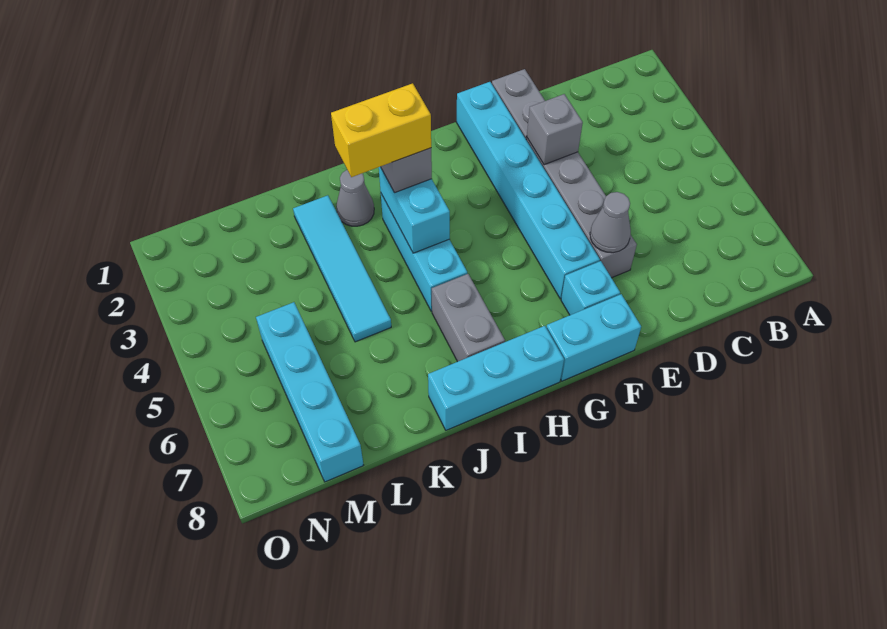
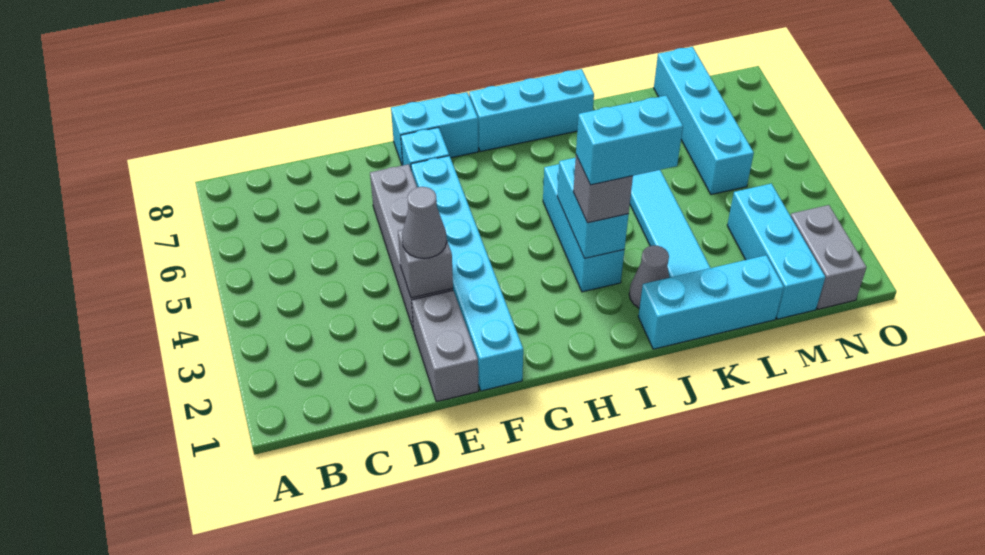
grey cone E6 level 2 -> grey cone E3 level 3
yellow brick I3:J3 level 4 -> cyan brick I3:J3 level 4
grey brick I6:I7 level 1 -> grey brick N1:N2 level 1
none -> cyan brick J1:L1 level 1
none -> cyan brick M1:M3 level 1

